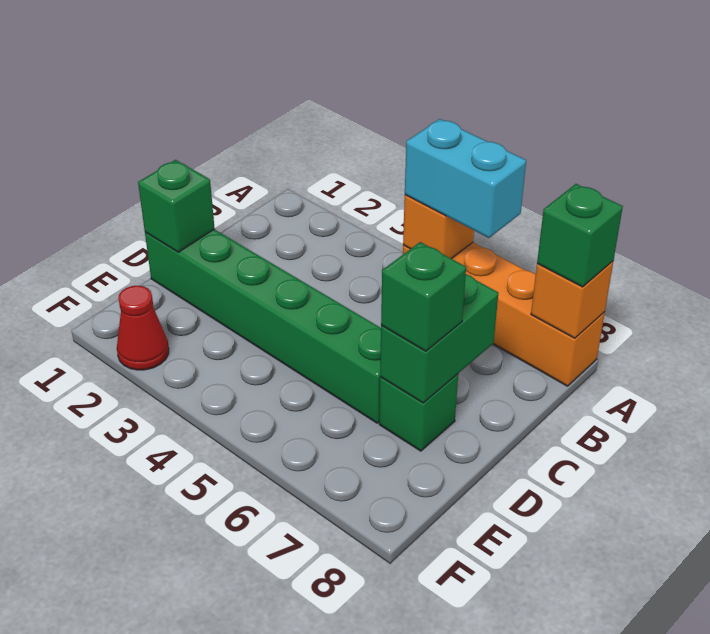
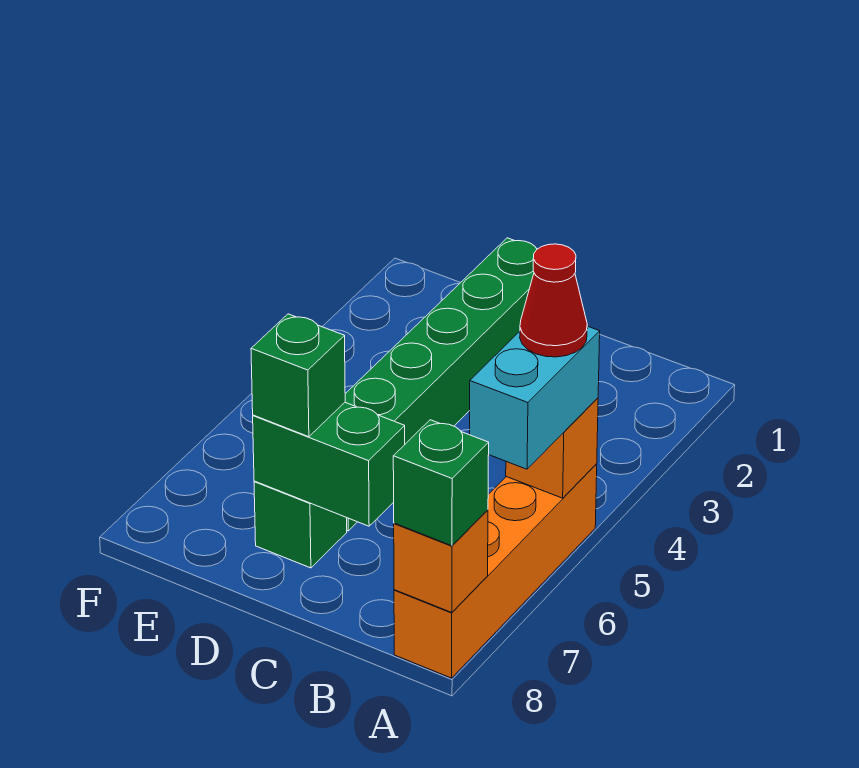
green brick D1 level 2 -> none
red cone F2 level 1 -> red cone A5 level 4

